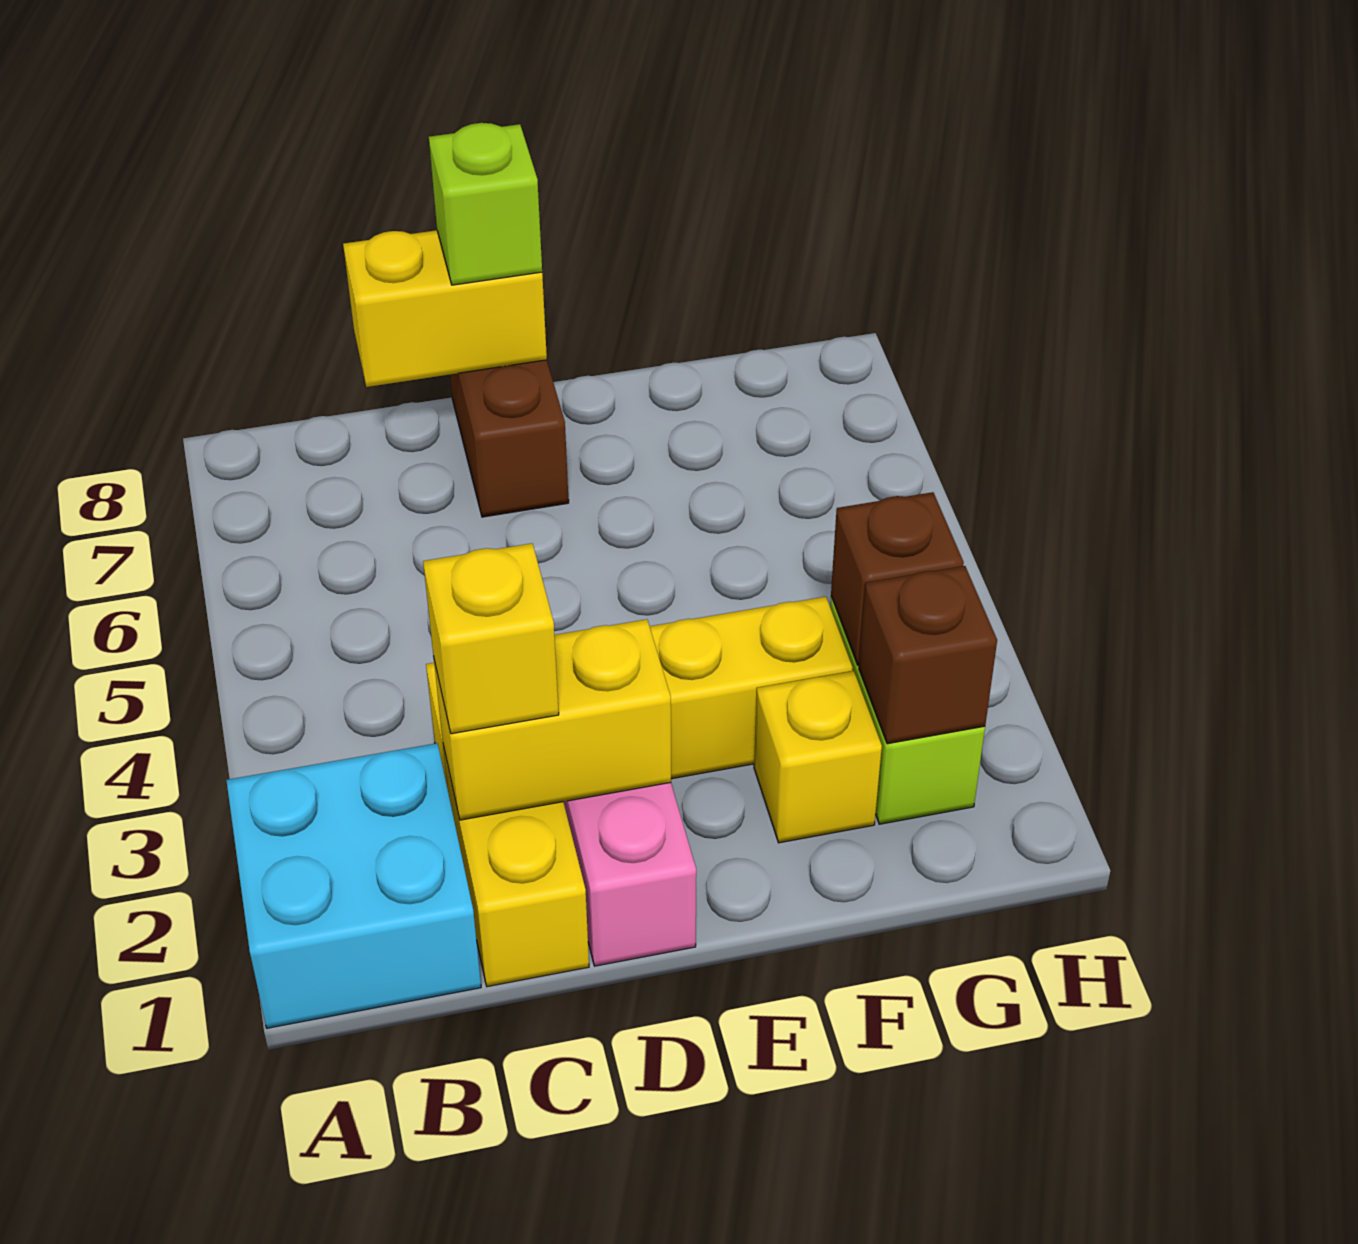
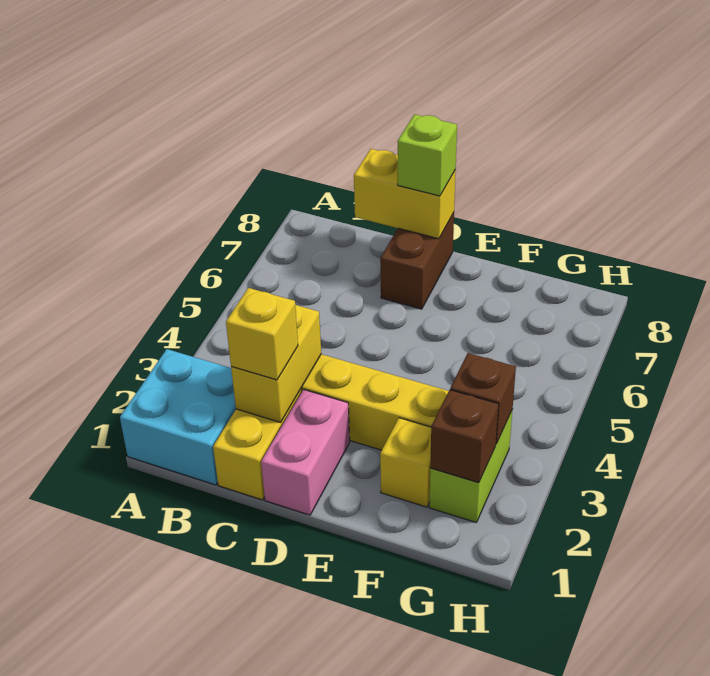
yellow brick C2:D2 level 2 -> yellow brick C2:C3 level 2

